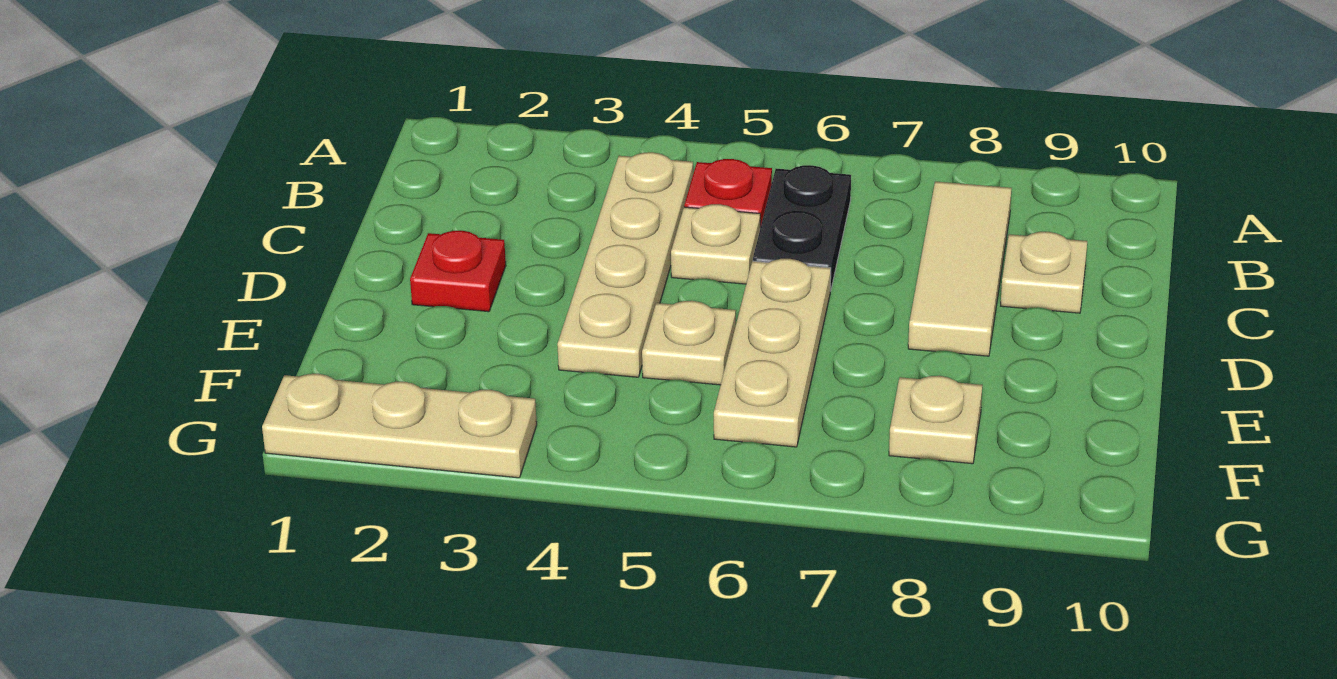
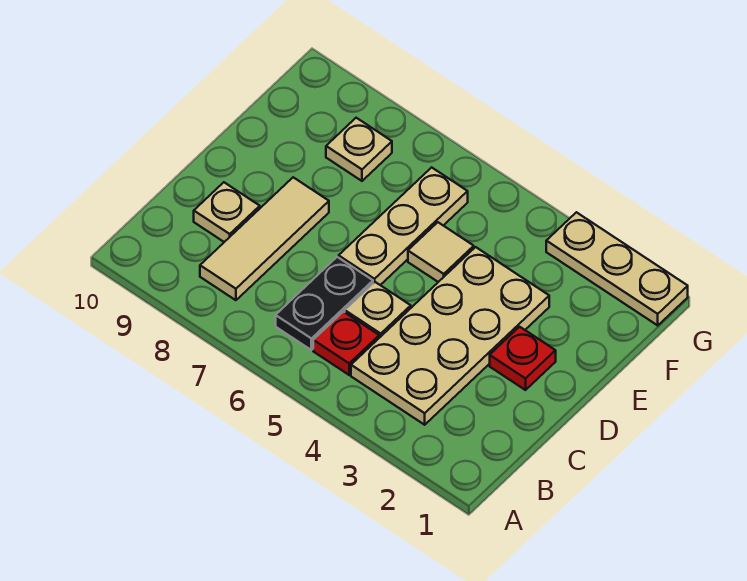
tan plate B4:E4 level 1 -> tan plate B3:E4 level 1
tan plate E5 level 1 -> tan tile E5 level 1

